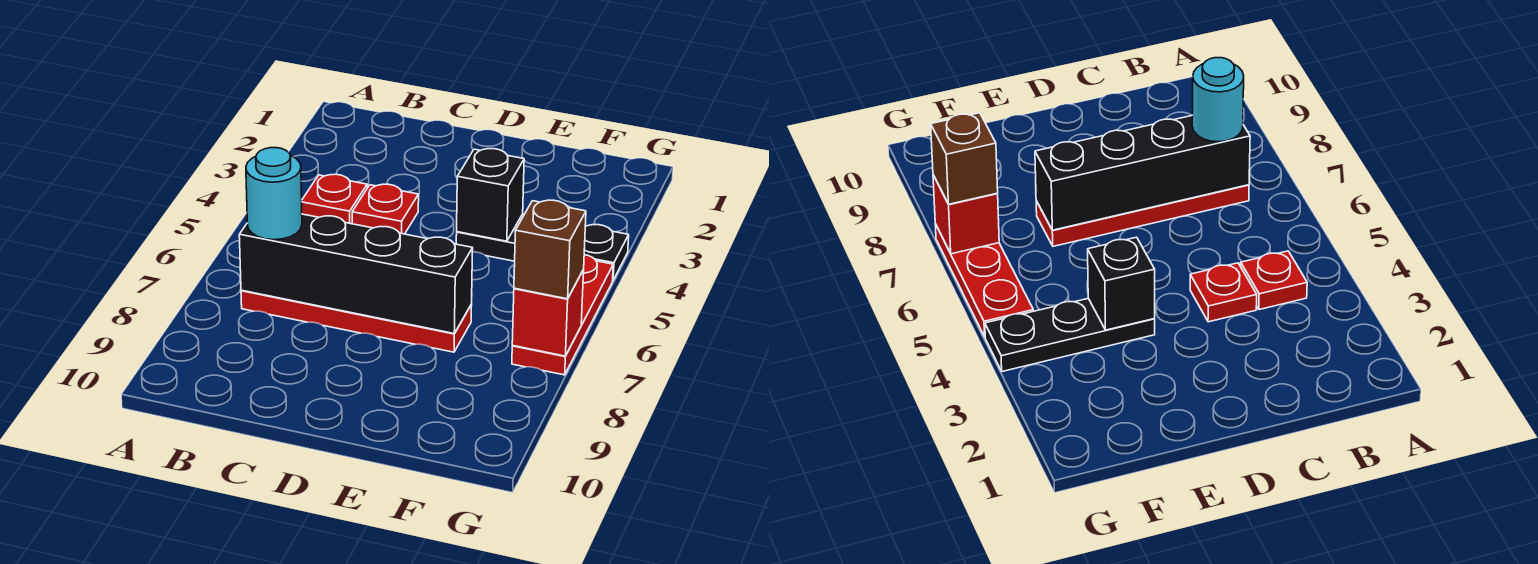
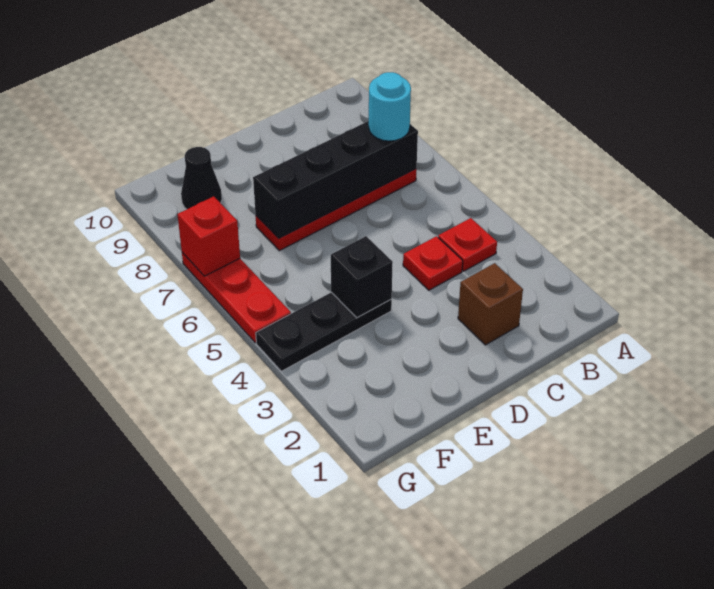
none -> black cone F9 level 1
brown brick G7 level 3 -> brown brick C2 level 1

